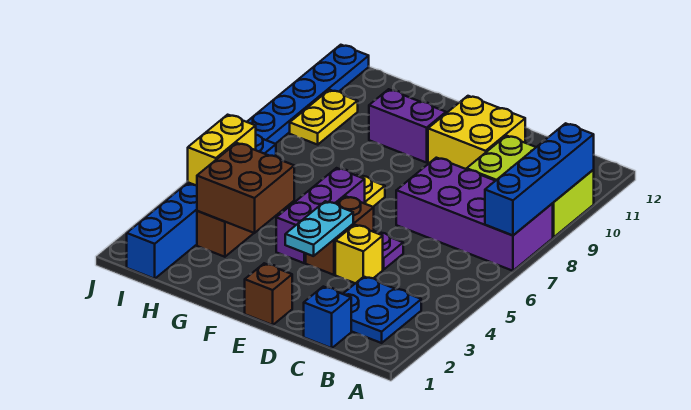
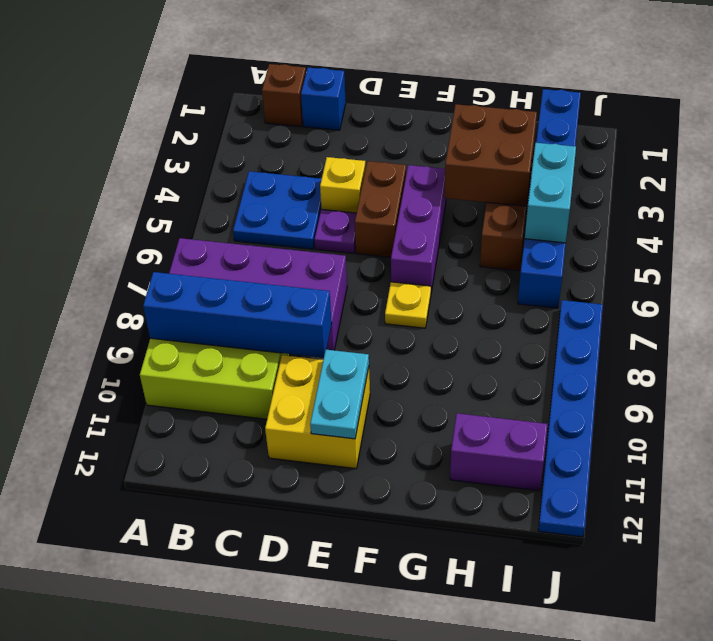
blue brick A7:A10 level 2 -> blue brick A9:D9 level 2
blue plate B2:C3 level 1 -> blue plate B4:C5 level 1
brown brick E1 level 1 -> brown brick B1 level 1
cyan plate E3:E4 level 2 -> cyan plate E10:E11 level 2
purple brick F10:G10 level 1 -> purple brick H11:I11 level 1
yellow brick I4:I5 level 2 -> cyan brick I4:I5 level 2
yellow plate I9:I10 level 1 -> none

